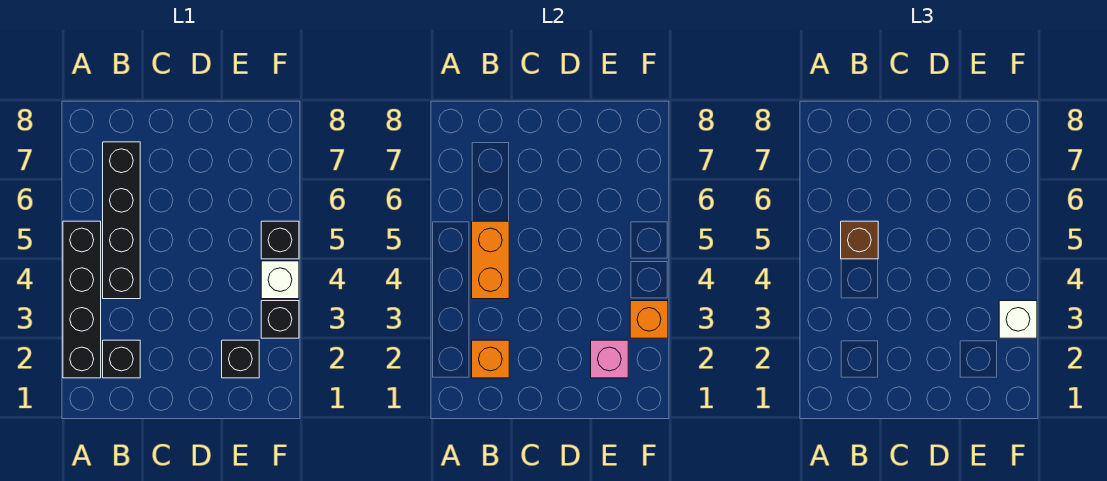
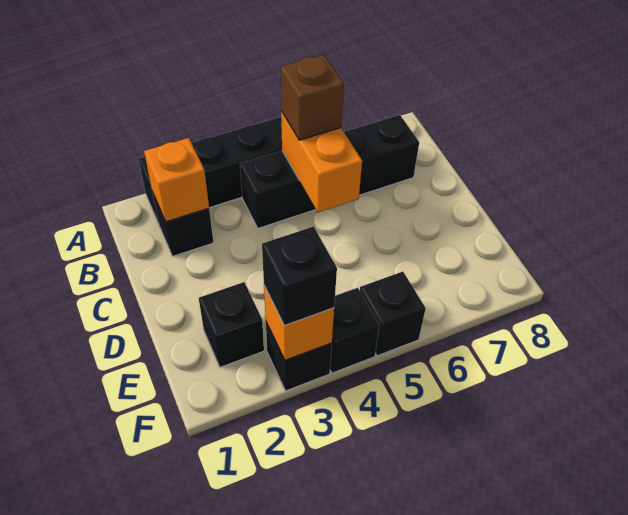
orange brick B4:B5 level 2 -> orange brick B5:C5 level 2
pink brick E2 level 2 -> none
white brick F3 level 3 -> black brick F3 level 3
white brick F4 level 1 -> black brick F4 level 1

